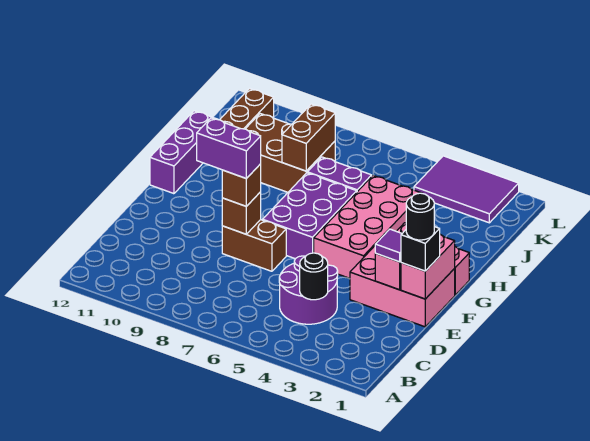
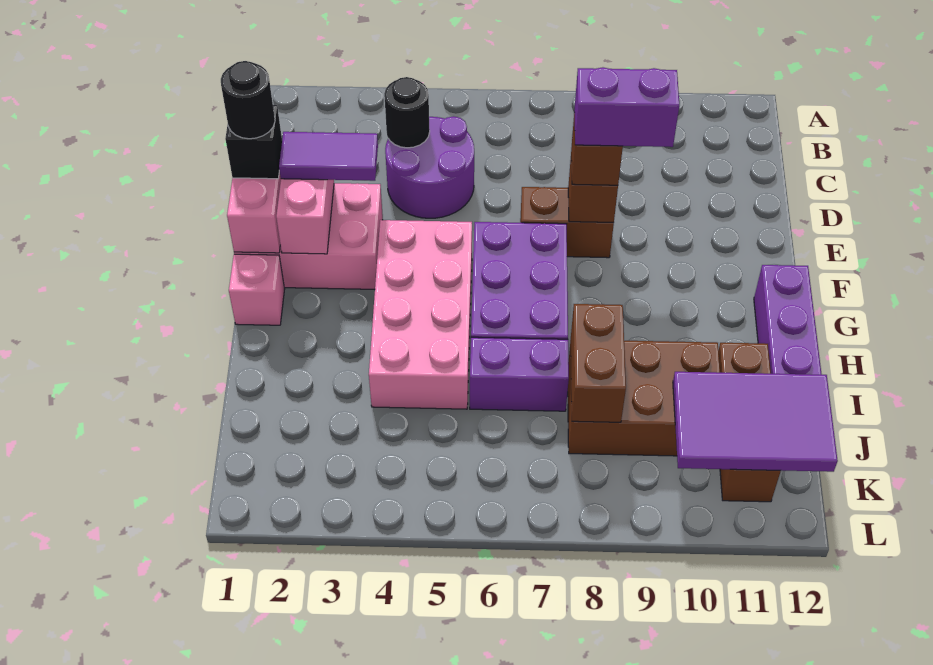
purple tile E2 level 3 -> purple tile E2:E3 level 3
purple tile K2:L4 level 1 -> purple tile J10:K12 level 2

